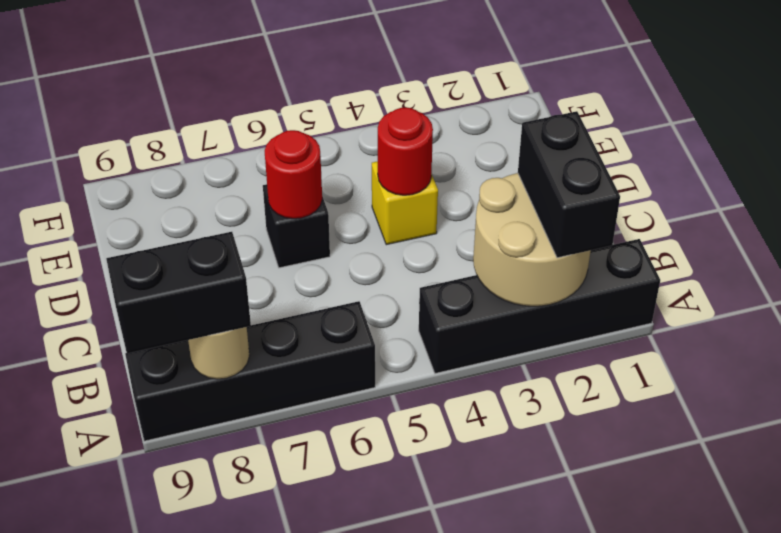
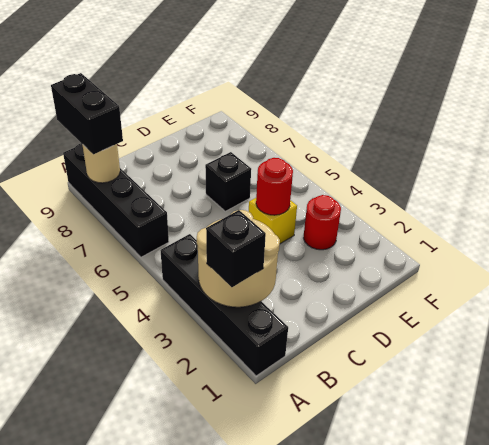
black brick A2:B2 level 3 -> black brick A2 level 3
red round brick D6 level 2 -> red round brick E3 level 1

